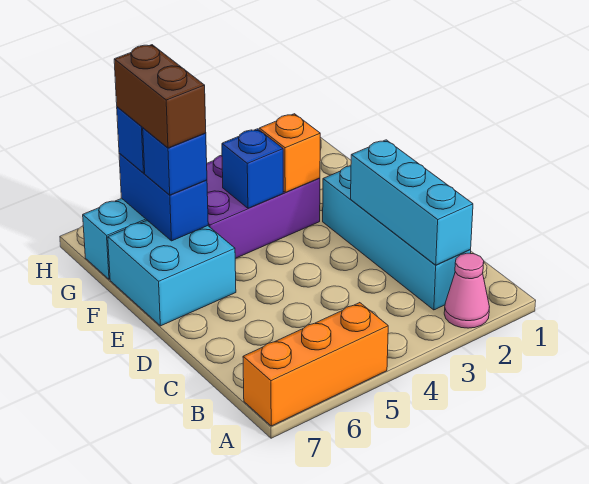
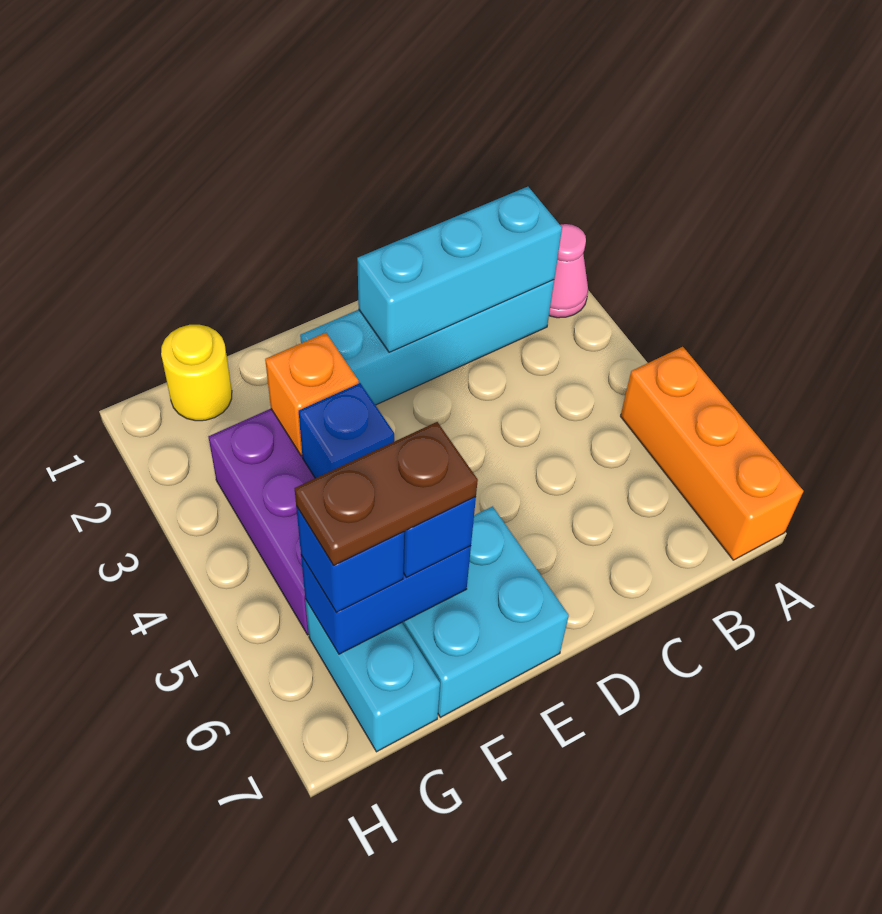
brown brick F6:G6 level 4 -> brown plate F6:G6 level 4
none -> yellow round brick G1 level 1

